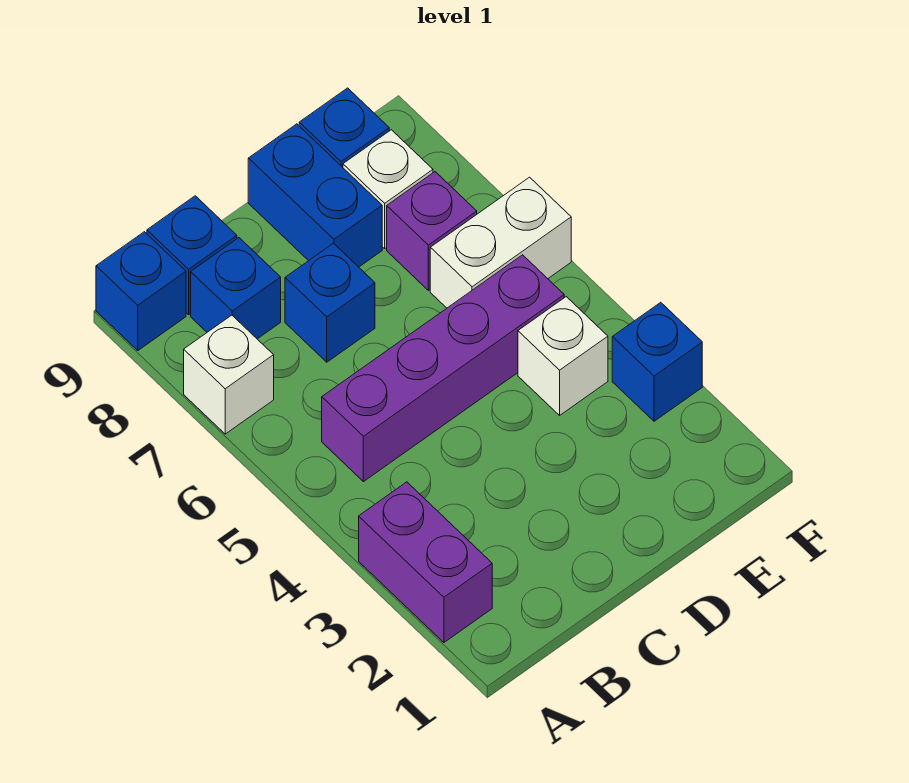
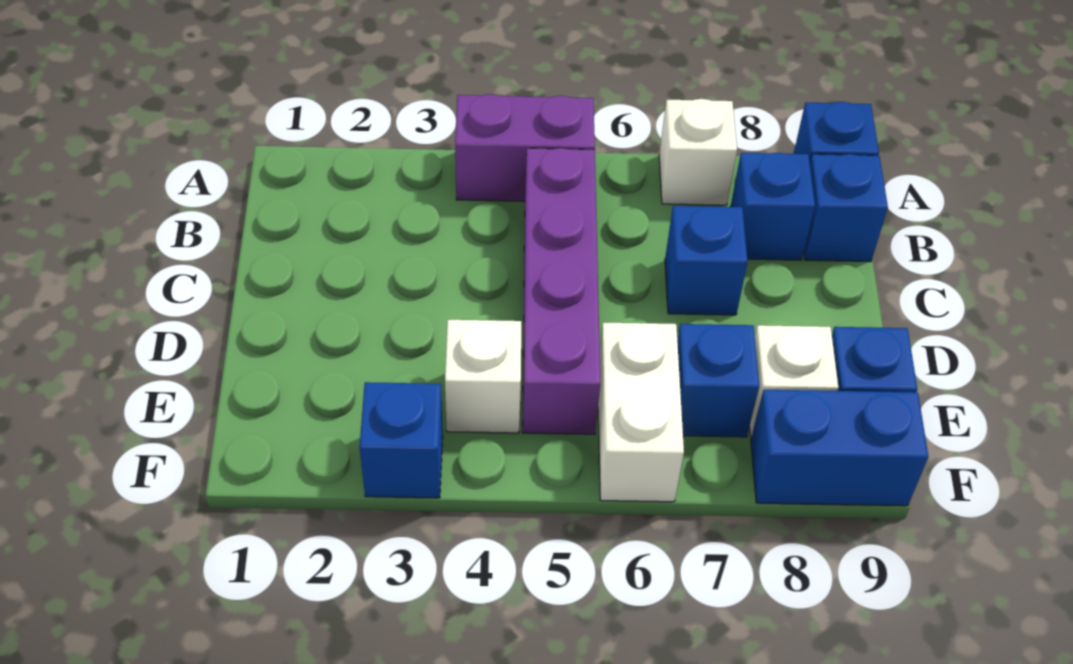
purple brick A2:A3 level 1 -> purple brick A4:A5 level 1
blue brick D8:D9 level 1 -> blue brick F8:F9 level 1
purple brick E7 level 1 -> blue brick E7 level 1

